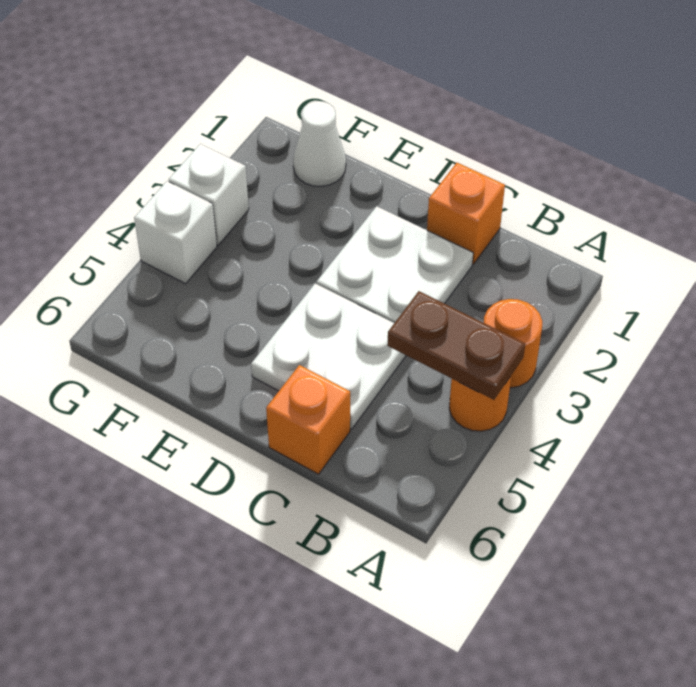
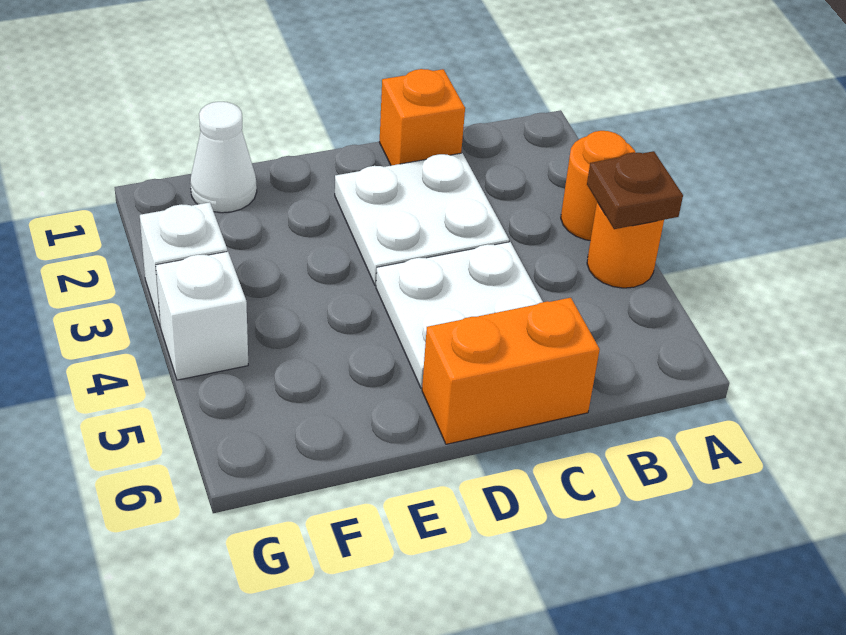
brown plate A4:B4 level 2 -> brown plate A4 level 2
orange brick C6 level 1 -> orange brick C6:D6 level 1

